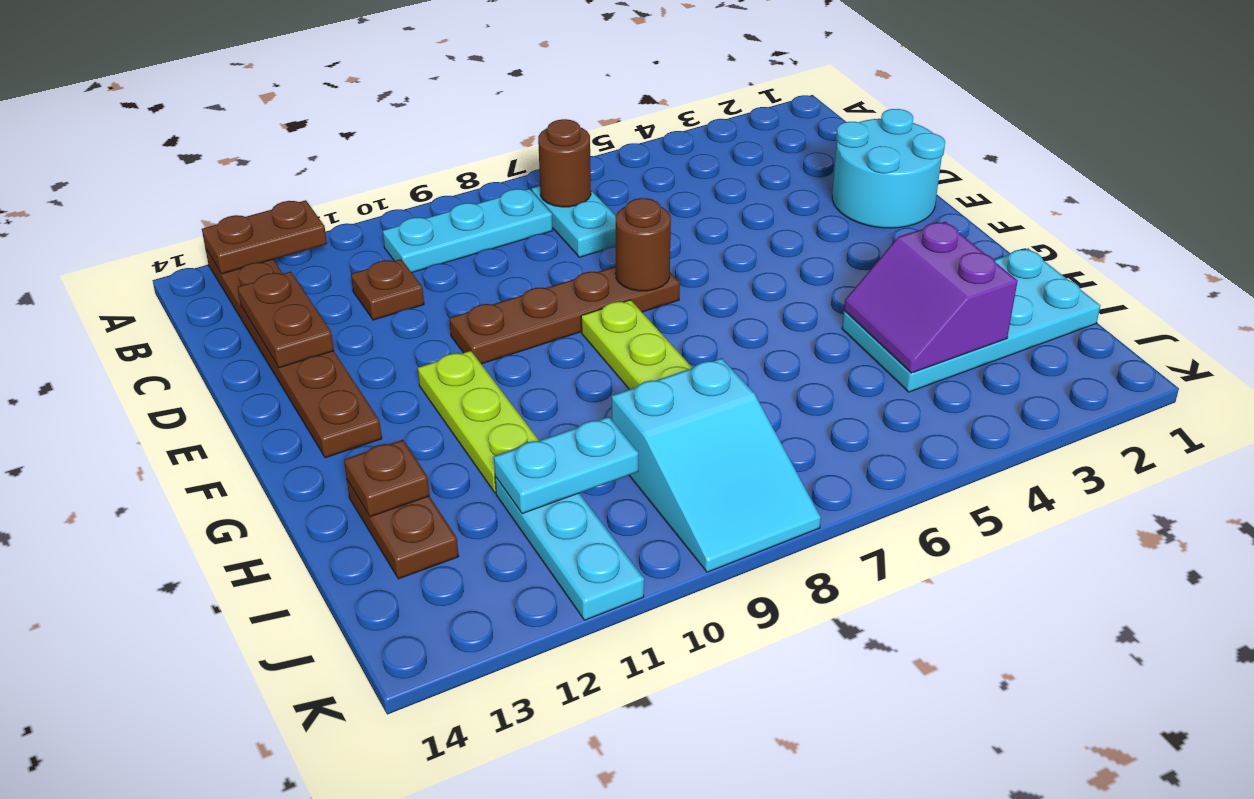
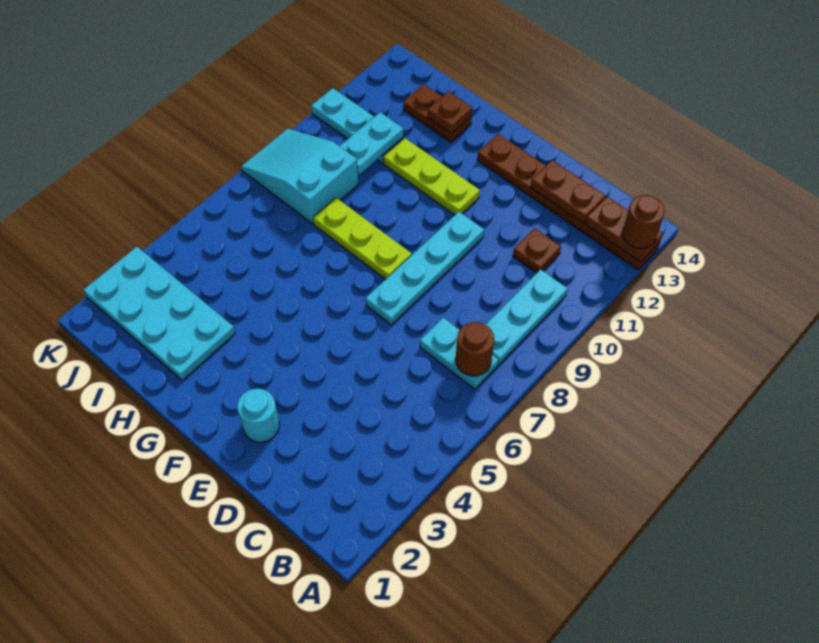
brown plate A12:A13 level 2 -> brown plate A13:B13 level 2
cyan round brick D1:E2 level 1 -> cyan round brick E2 level 1
brown plate E7:E10 level 1 -> cyan plate E7:E10 level 1
brown round brick E7 level 2 -> brown round brick A13 level 3
cyan plate H1:I4 level 1 -> cyan plate H2:K3 level 1
purple slope H3:I4 level 2 top 3 -> none

